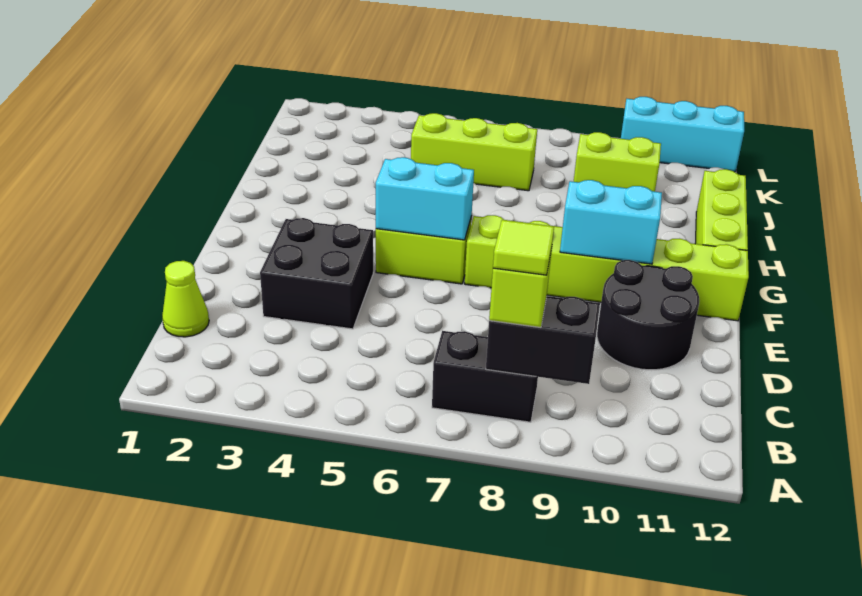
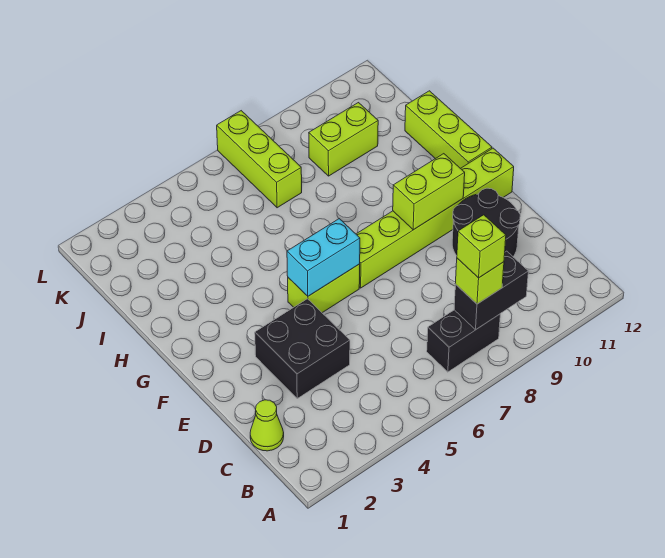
lime tile B8 level 4 -> lime brick B8 level 4
cyan brick F9:F10 level 2 -> lime brick F9:F10 level 2
lime brick J5:J7 level 1 -> lime brick J7:L7 level 1
cyan brick L10:L12 level 1 -> none

